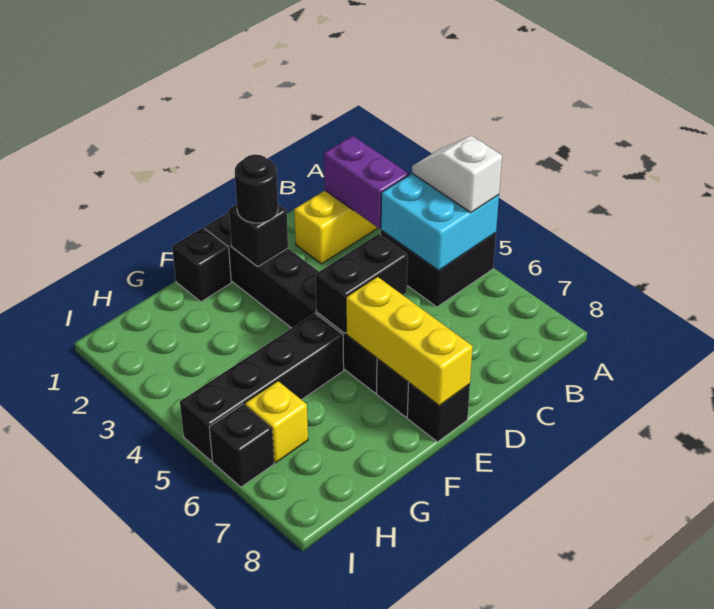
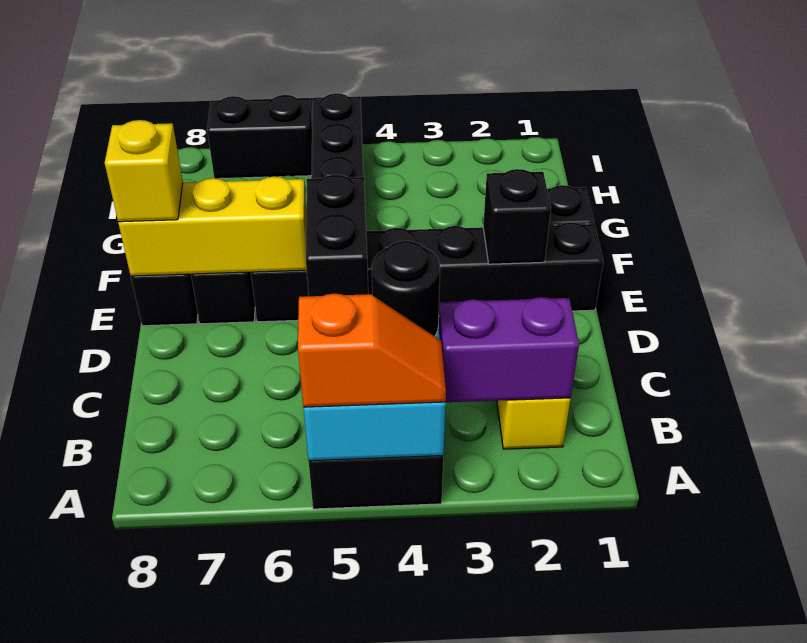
white slope A4:A5 level 3 top 5 -> orange slope A4:A5 level 3 top 5
black round brick E2 level 3 -> black round brick B4 level 3
yellow brick H6 level 1 -> yellow brick E8 level 3
black brick I6 level 1 -> black brick I6:I7 level 1

